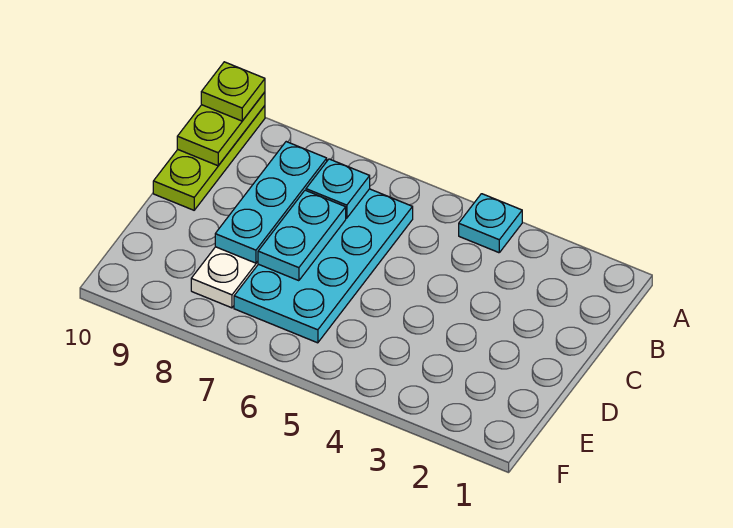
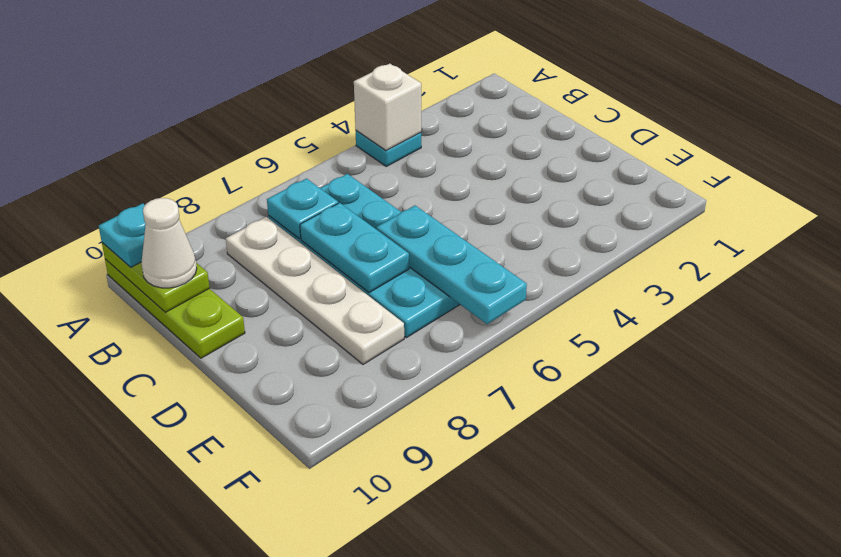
none -> white brick A4 level 2
lime plate A10 level 3 -> cyan plate A10 level 3
cyan plate B8:D8 level 2 -> cyan plate D6:F6 level 2
none -> white cone B10 level 3

